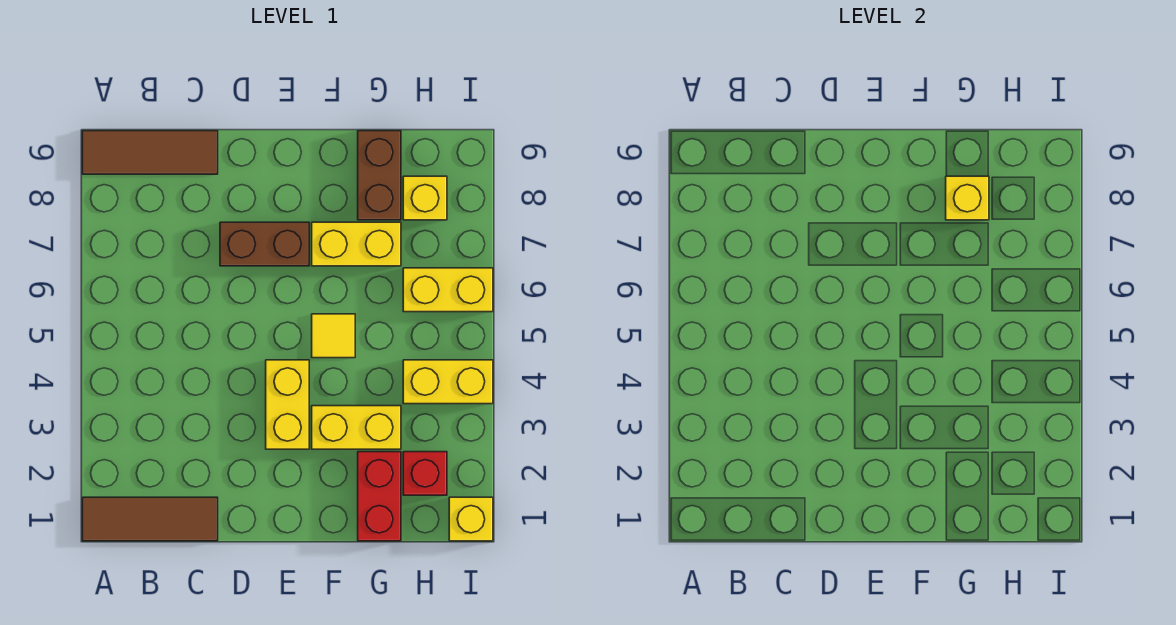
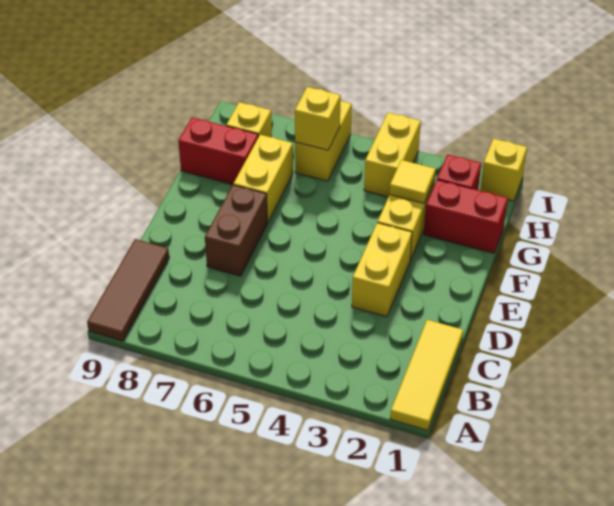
brown tile A1:C1 level 1 -> yellow tile A1:C1 level 1
yellow brick E3:E4 level 1 -> yellow brick D3:E3 level 1
yellow tile F5 level 1 -> yellow tile G3 level 2
brown brick G8:G9 level 1 -> red brick G8:G9 level 1
yellow brick G8 level 2 -> yellow brick H6 level 2

